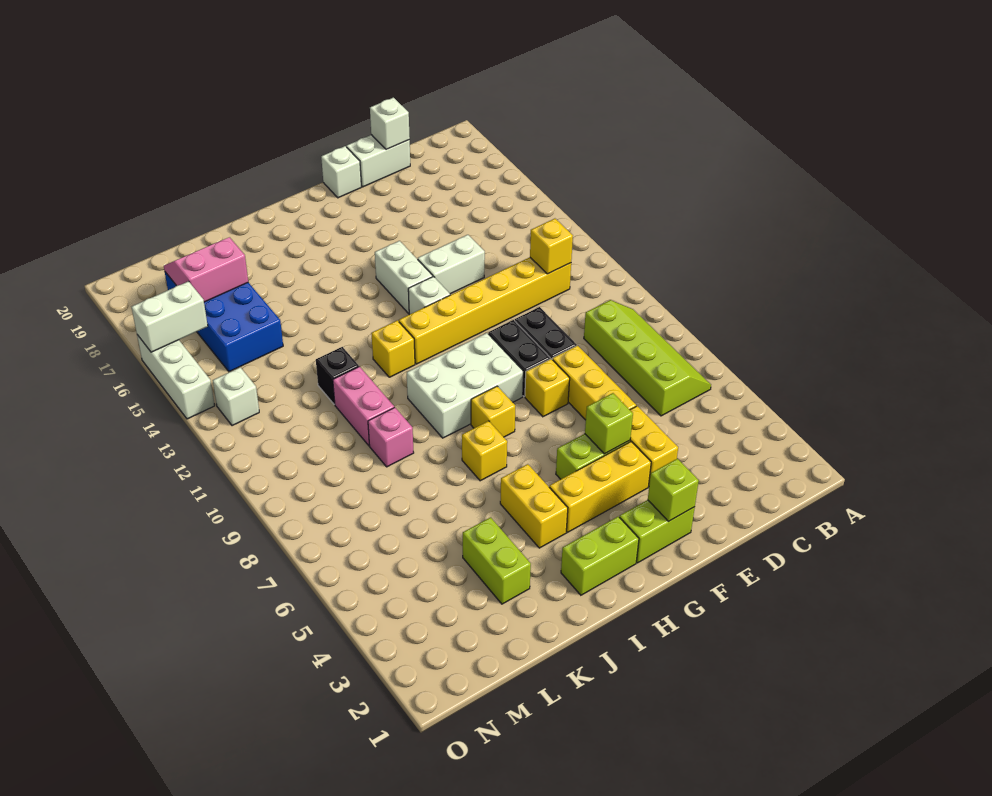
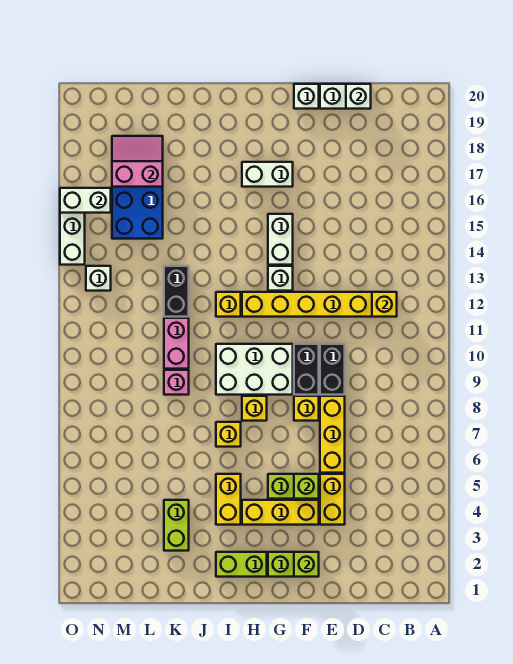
lime slope B6:C9 level 1 top C -> none
white brick E14:F14 level 1 -> white brick G17:H17 level 1
black brick K12 level 1 -> black brick K12:K13 level 1

